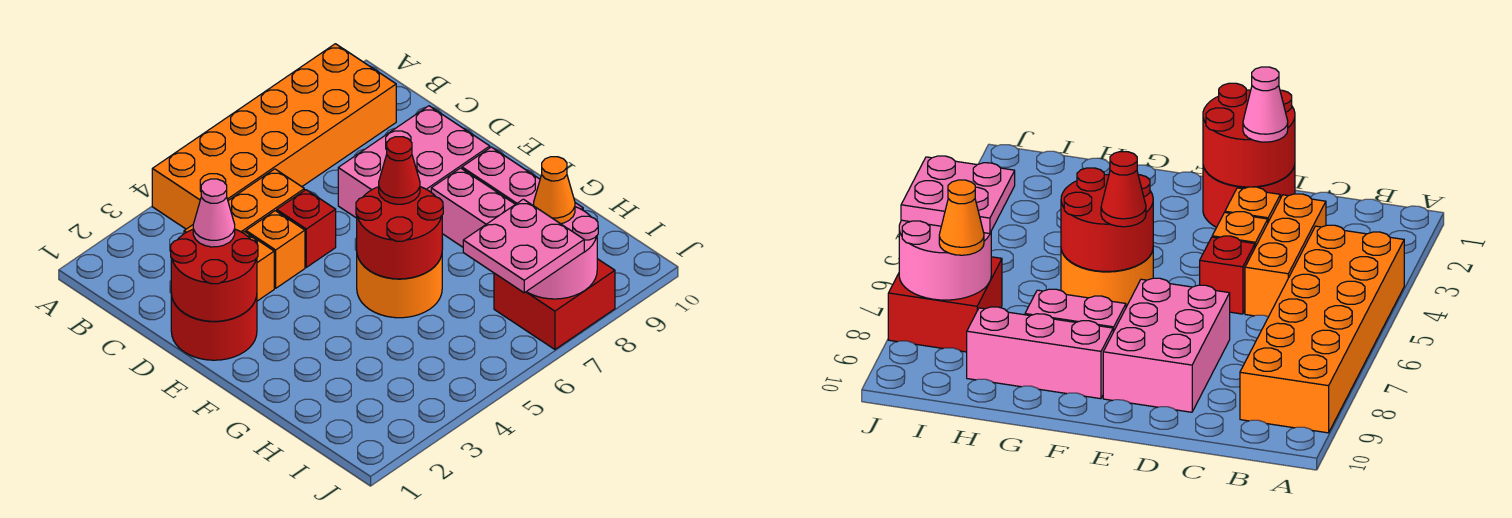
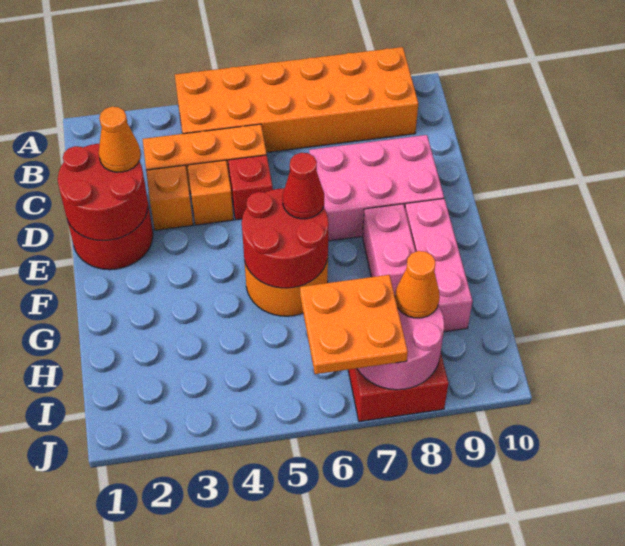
pink cone D2 level 3 -> orange cone D2 level 3
pink plate I6:J7 level 3 -> orange plate I6:J7 level 3

